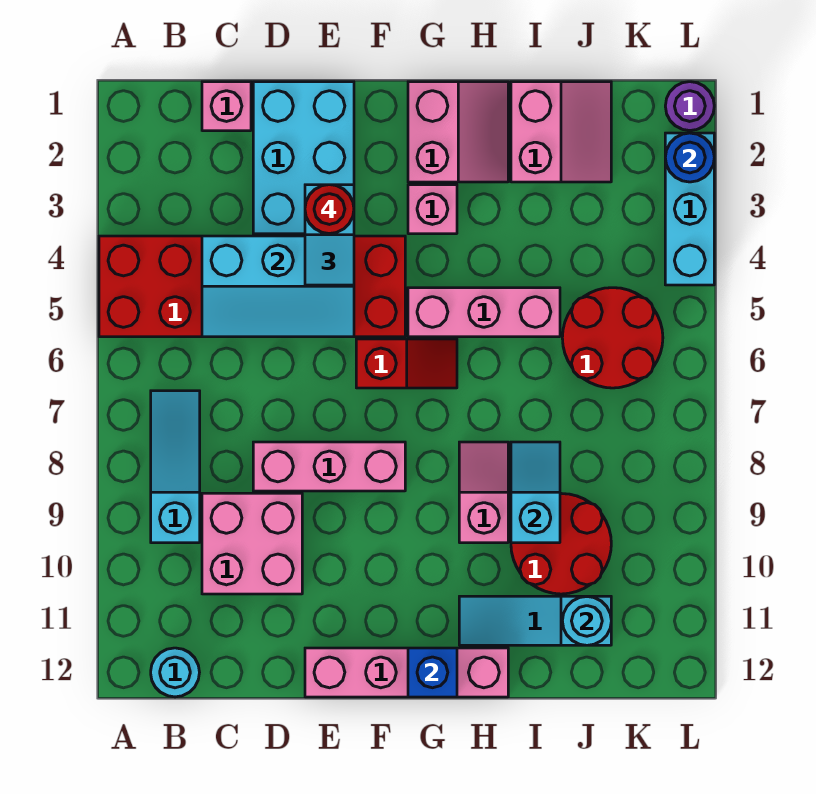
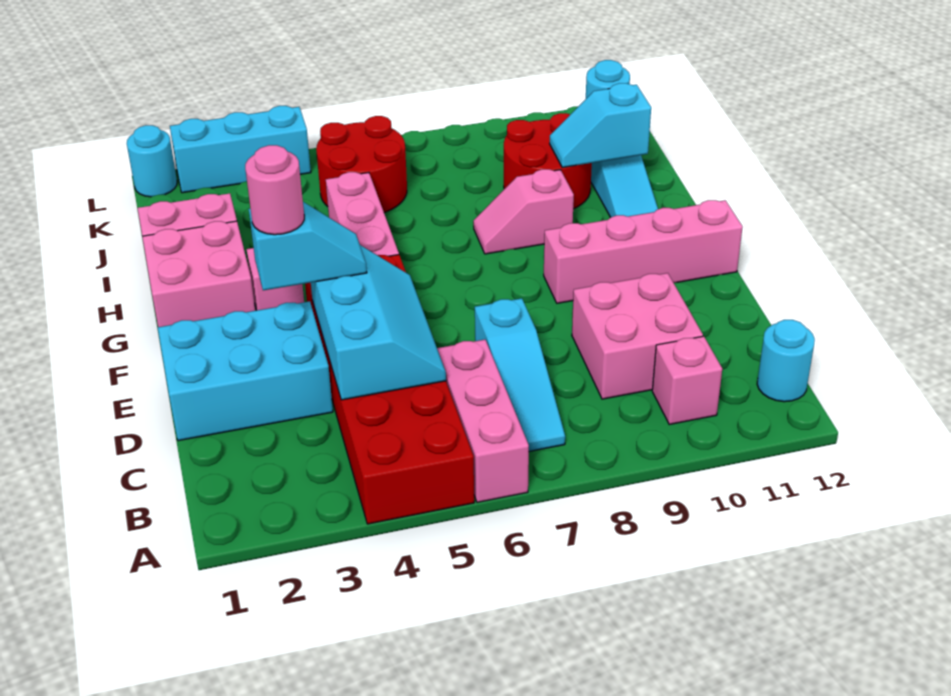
cyan slope B7:B9 level 1 top 9 -> cyan slope B7:D7 level 1 top D
pink brick C1 level 1 -> pink brick B10 level 1
pink brick D8:F8 level 1 -> pink brick A6:C6 level 1
red round brick E3 level 4 -> pink round brick E3 level 4
pink brick E12:H12 level 1 -> pink brick F9:F12 level 1
red slope F6:G6 level 1 top F -> none
pink slope G1:H2 level 1 top G -> pink brick G1:H2 level 1
blue brick G12 level 2 -> none
cyan slope I8:I9 level 2 top 9 -> cyan slope I10:I11 level 2 top 11
purple round brick L1 level 1 -> cyan round brick L1 level 1
blue round brick L2 level 2 -> none

